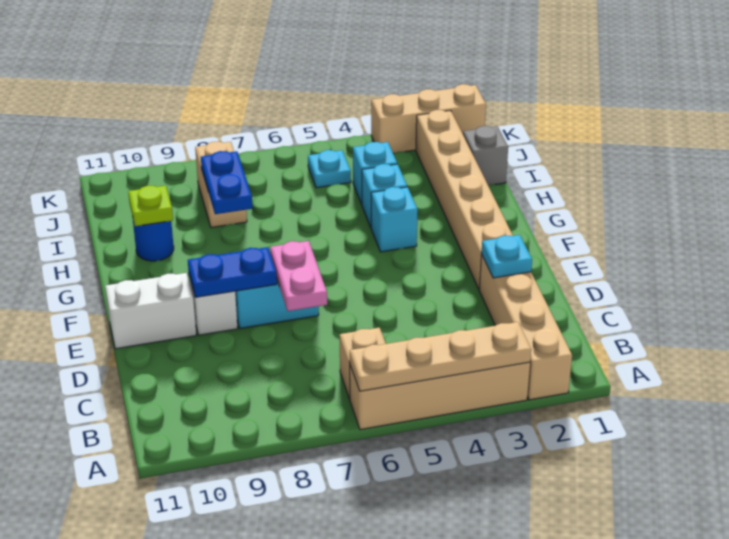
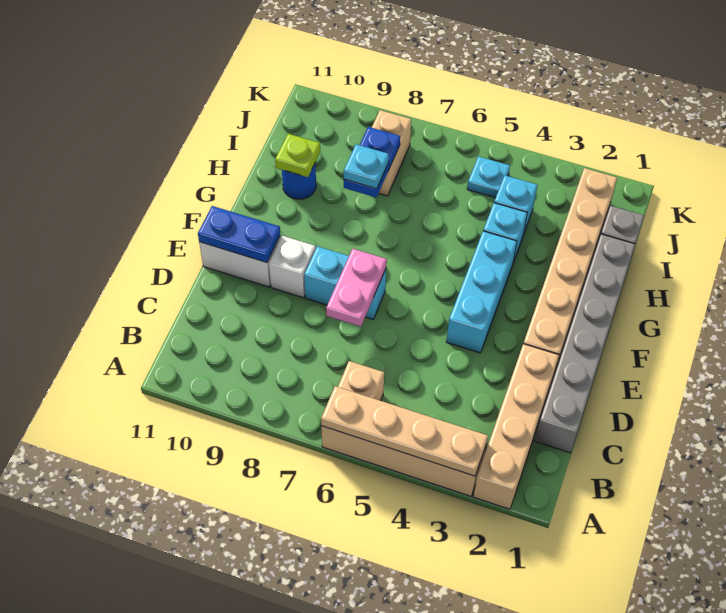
none -> grey brick C1:H1 level 1
cyan plate D2 level 2 -> cyan plate H8 level 3
blue plate E8:E9 level 2 -> blue plate E10:E11 level 2
cyan brick G4 level 1 -> cyan brick E4:G4 level 1
tan brick K1:K3 level 1 -> none

